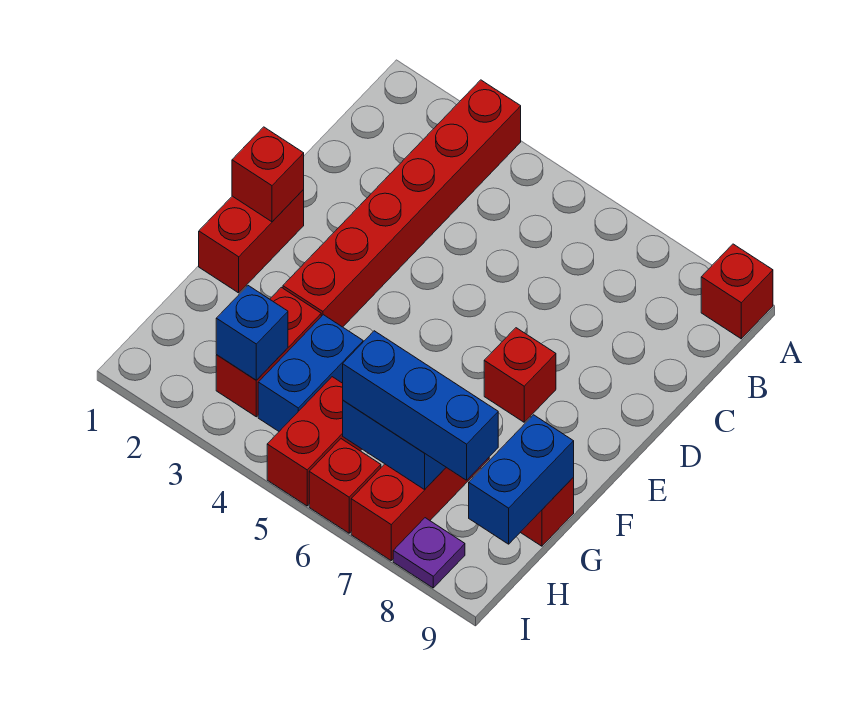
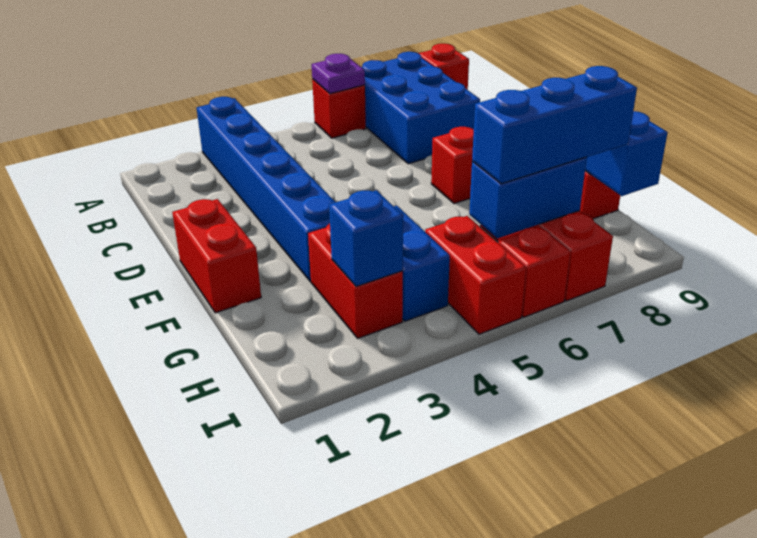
red brick A3:F3 level 1 -> blue brick A3:F3 level 1
none -> blue brick A7:C8 level 1
red brick E1 level 2 -> red brick A6 level 1
purple plate I8 level 1 -> purple plate A6 level 2

